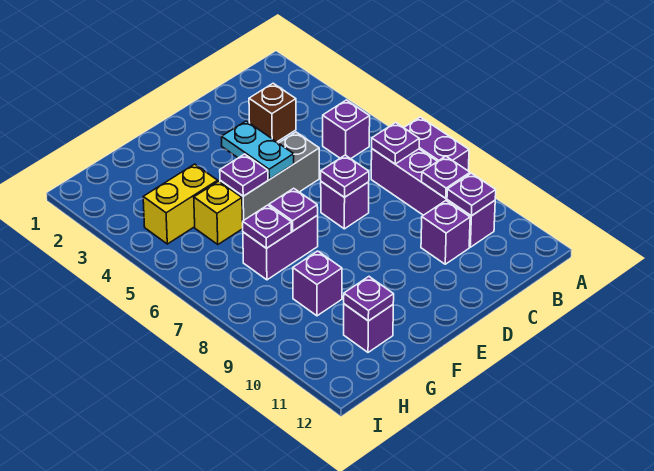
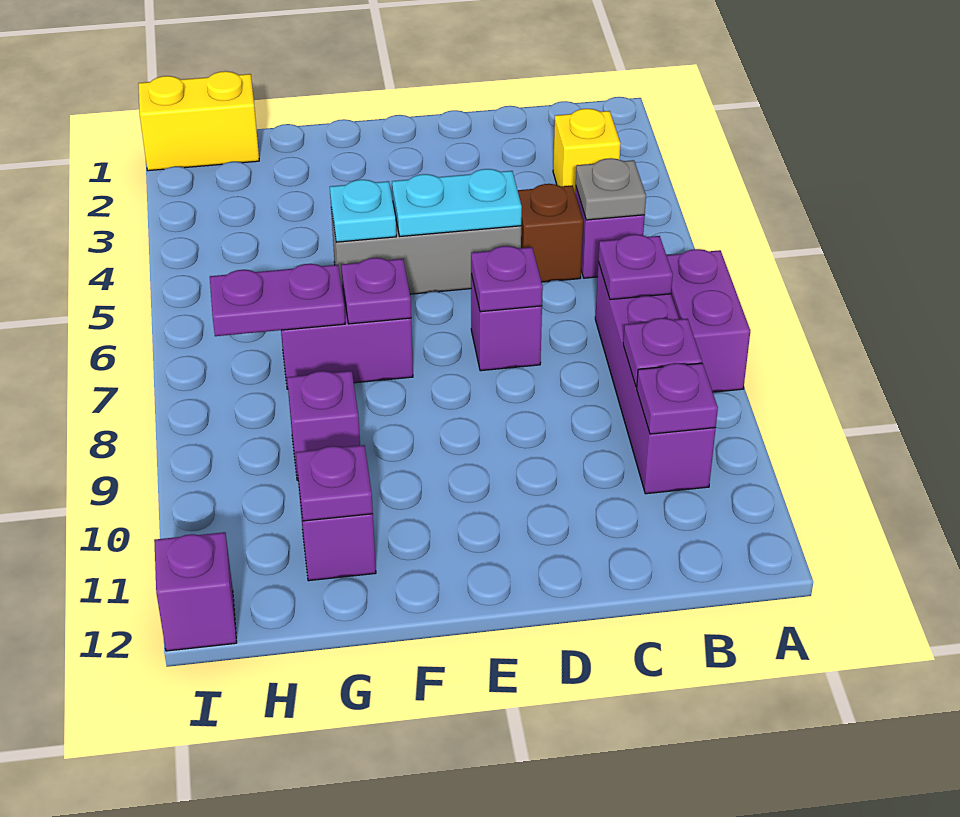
none -> grey plate B5 level 2
brown brick C3 level 1 -> brown brick C5 level 1
purple brick C10 level 1 -> purple brick I12 level 1
cyan plate E4:E5 level 2 -> cyan plate D5:E5 level 2
purple plate F5 level 2 -> cyan plate F5 level 2
yellow brick G4:H4 level 1 -> yellow brick H1:I1 level 1
yellow brick G5 level 1 -> yellow brick B3 level 1
purple plate G7 level 2 -> purple plate G7:H7 level 2

